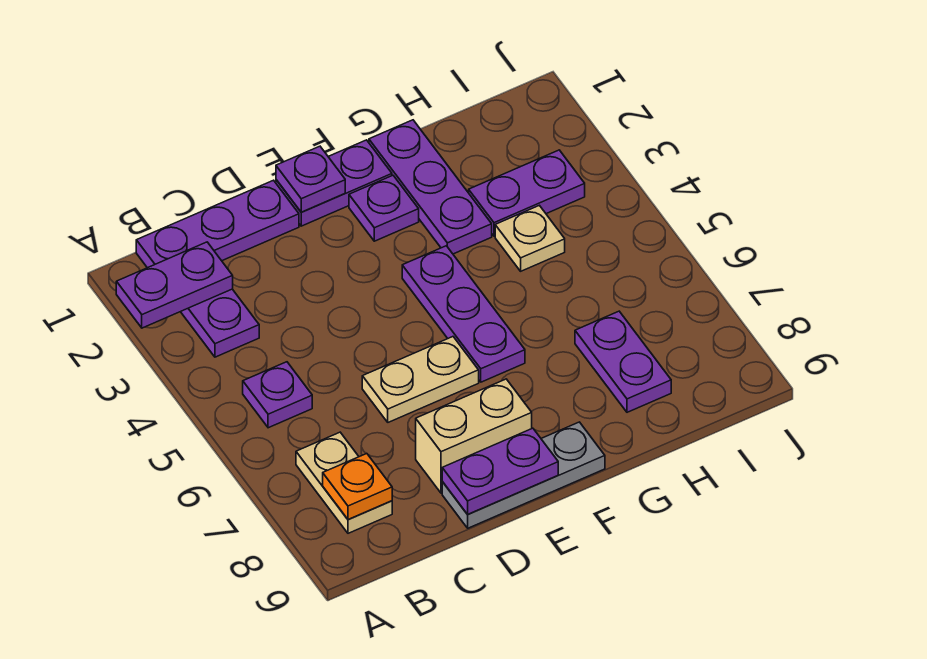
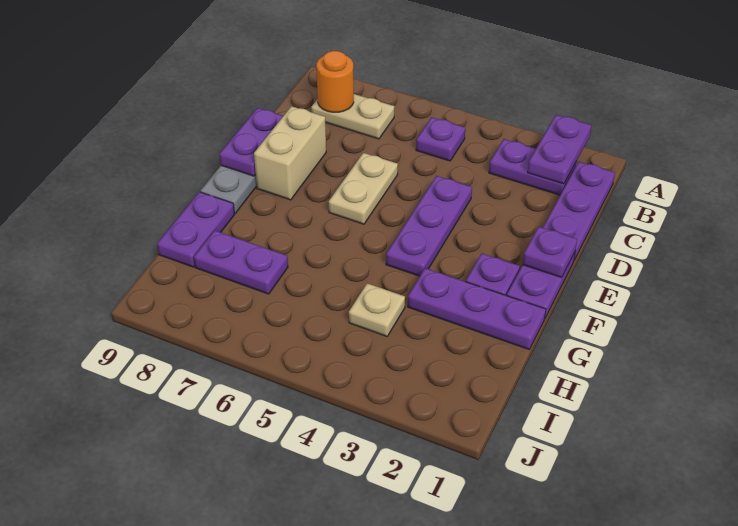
orange plate B8 level 2 -> orange round brick B8 level 2
purple plate F4:F6 level 1 -> purple plate D4:F4 level 1
purple plate H3:I3 level 1 -> purple plate G9:H9 level 1

